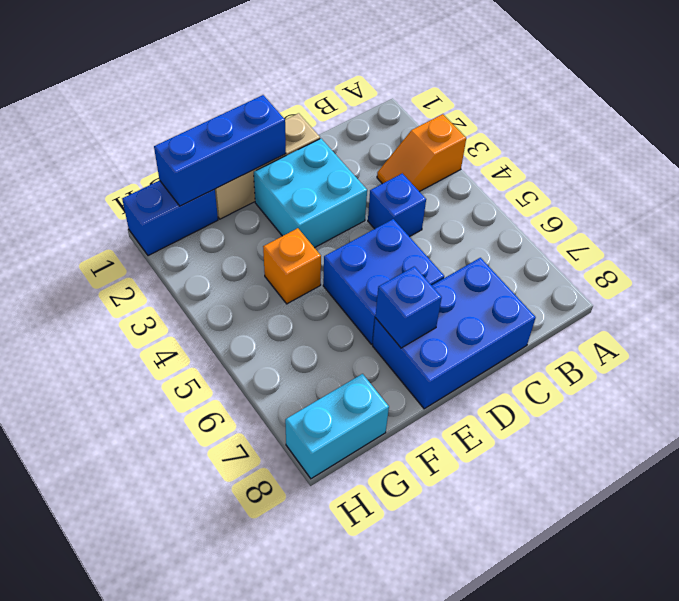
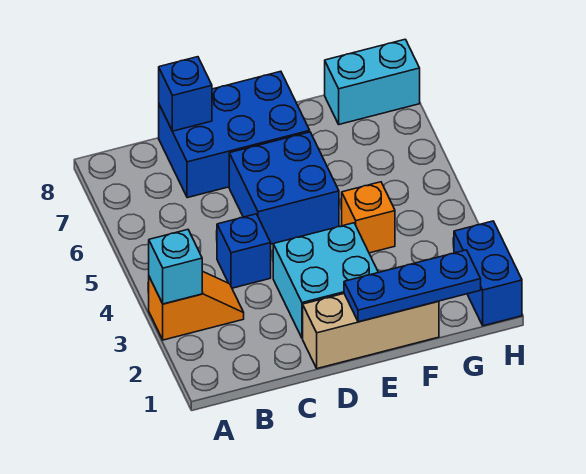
none -> cyan brick A3 level 2
blue brick E1:G1 level 2 -> blue plate E1:G1 level 2
blue brick E7 level 2 -> blue brick C8 level 2
blue brick G1:H1 level 1 -> blue brick H1:H2 level 1

